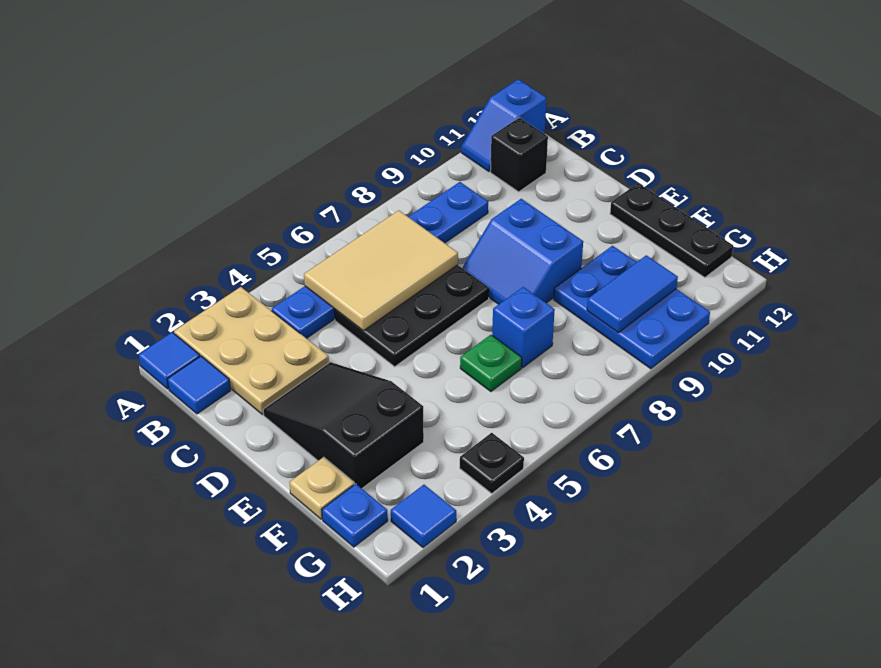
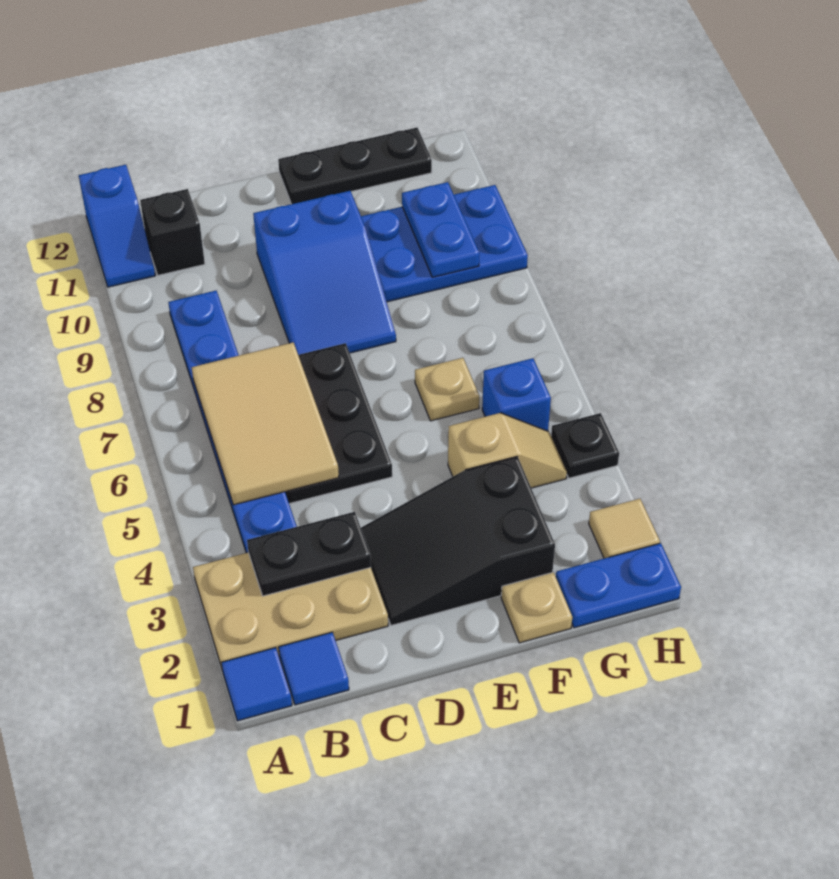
none -> black plate B3:C3 level 2
blue slope D8:E9 level 1 top 9 -> blue slope D8:E10 level 1 top 10
none -> tan slope F4:G4 level 1 top F
green plate F6 level 1 -> tan plate F6 level 1
blue brick F7 level 1 -> blue brick G5 level 1
blue plate G1 level 1 -> blue plate G1:H1 level 1
blue tile G9:G10 level 2 -> blue plate G9:G10 level 2
blue tile H2 level 1 -> tan tile H2 level 1

